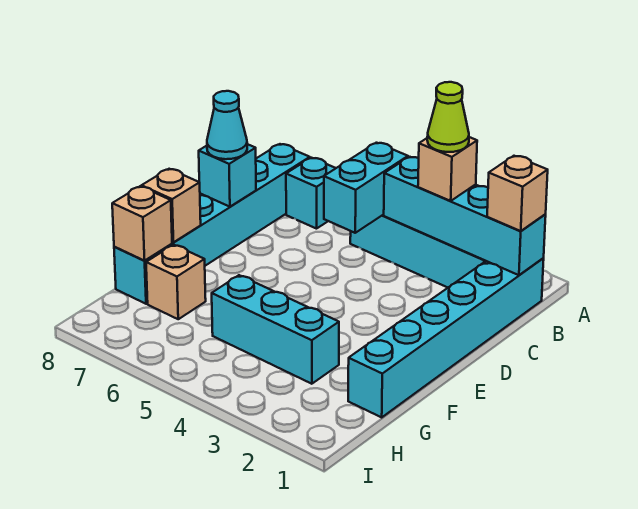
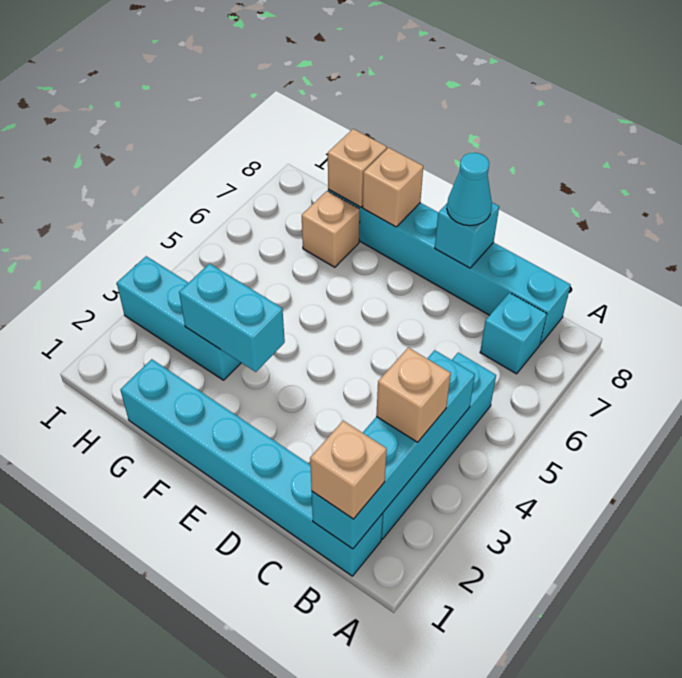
lime cone B3 level 4 -> none
cyan brick B5:C5 level 2 -> cyan brick F3:G3 level 2
cyan brick G3:G5 level 1 -> cyan brick G3:I3 level 1

